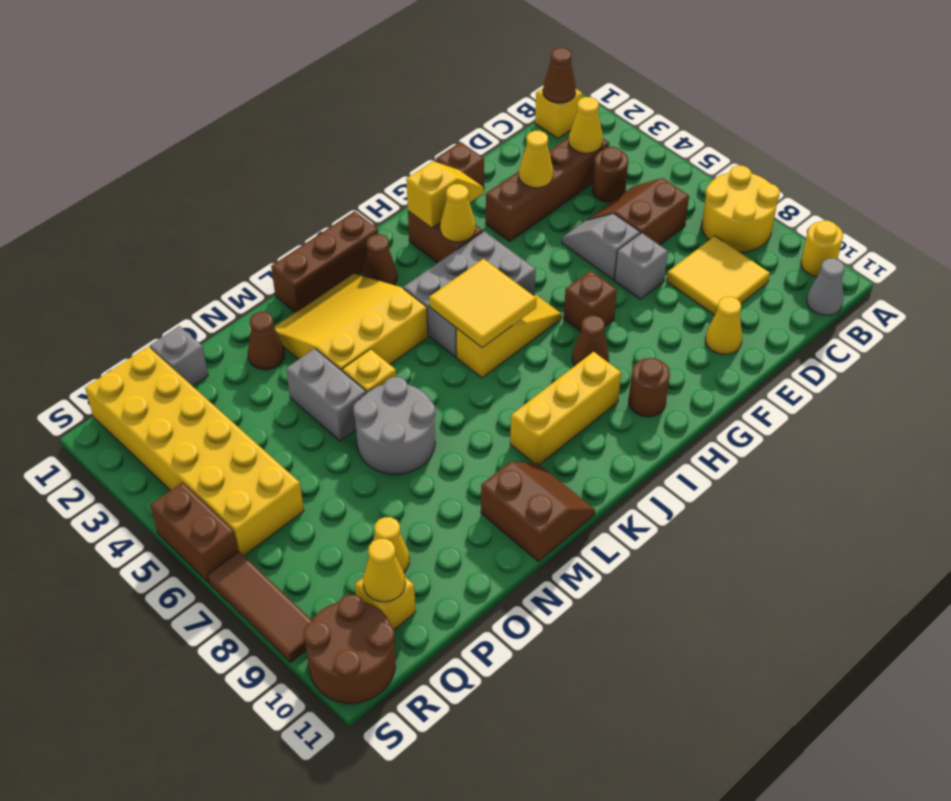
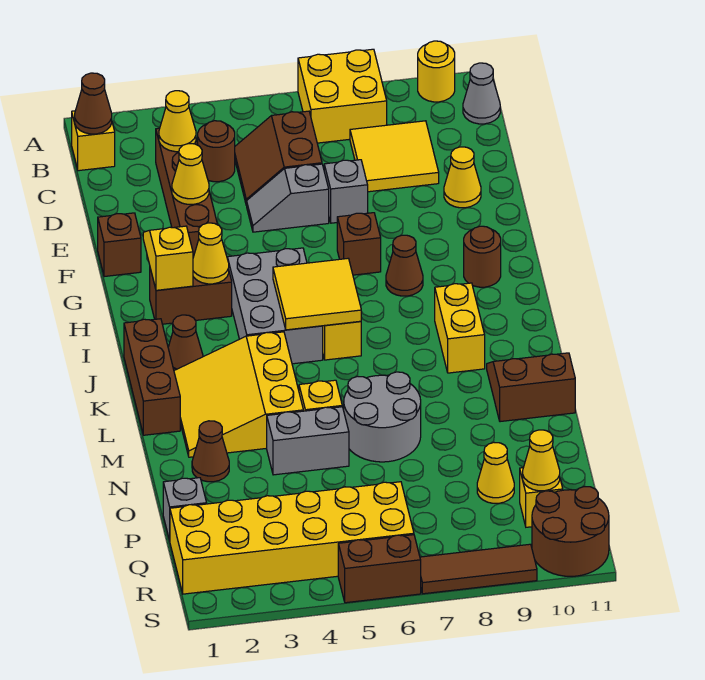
yellow round brick A7:B8 level 1 -> yellow brick A7:B8 level 1
yellow brick I9:K9 level 1 -> yellow brick J9:K9 level 1

